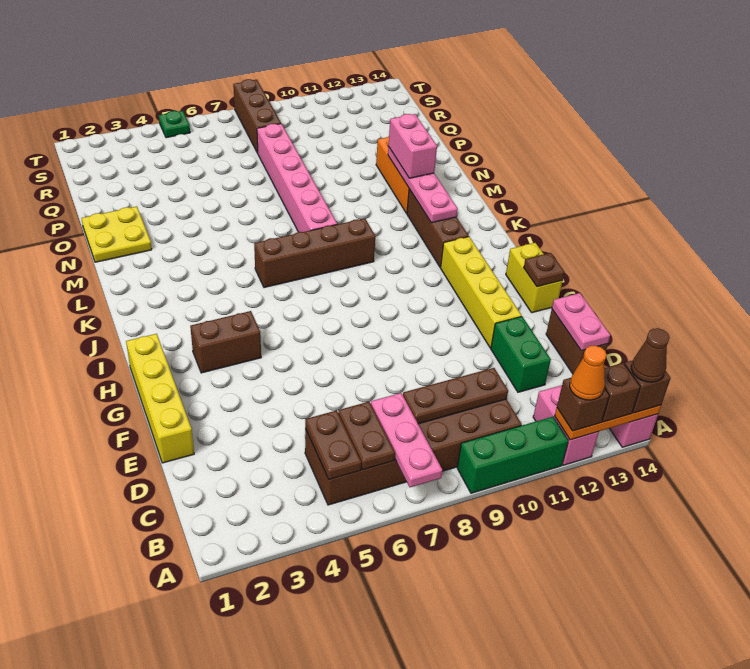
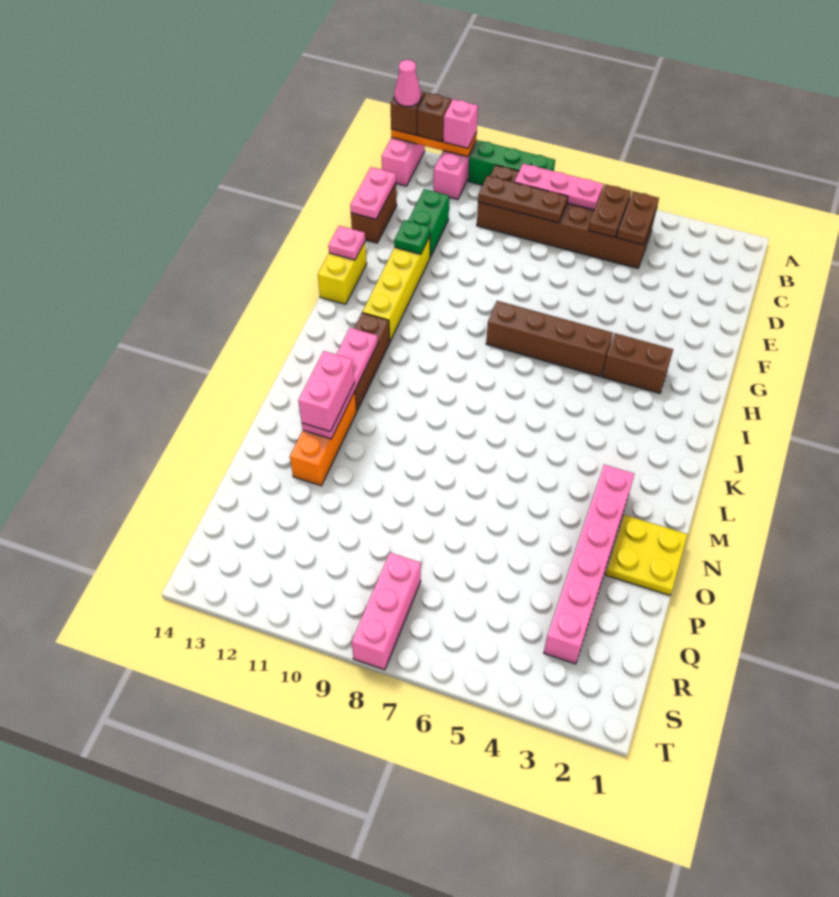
pink plate A7:C7 level 2 -> pink plate B7:B9 level 2
brown brick A12 level 3 -> pink brick A12 level 3
orange cone A12 level 4 -> none
brown cone A14 level 4 -> pink cone A14 level 4
yellow brick E1:H1 level 1 -> none
brown plate G14 level 2 -> pink plate G14 level 2
brown brick K6:K9 level 1 -> brown brick H5:H8 level 1
pink brick L8:Q8 level 1 -> pink brick M3:R3 level 1
brown brick R8:T8 level 1 -> pink brick R8:T8 level 1
green plate T5 level 1 -> green plate F12 level 2

